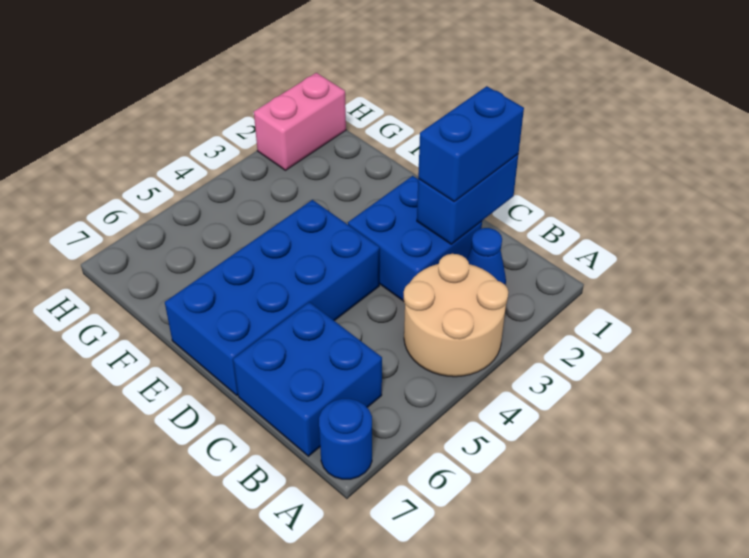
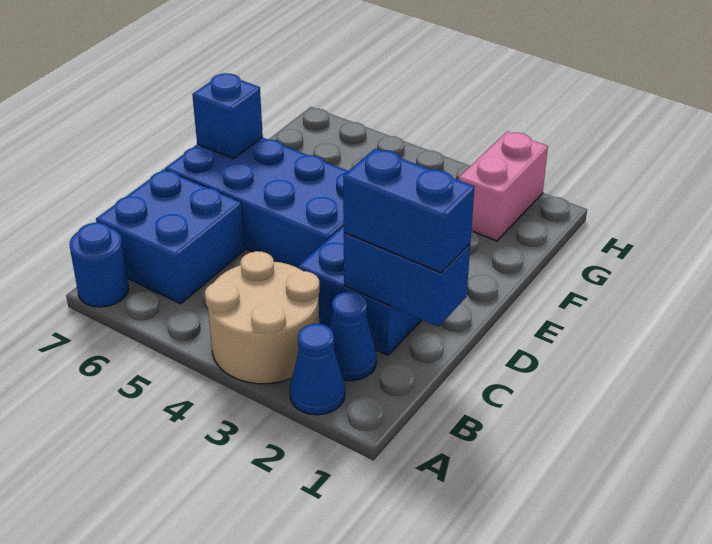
none -> blue cone A2 level 1
none -> blue brick E7 level 2
pink brick H1:H2 level 1 -> pink brick G2:H2 level 1

